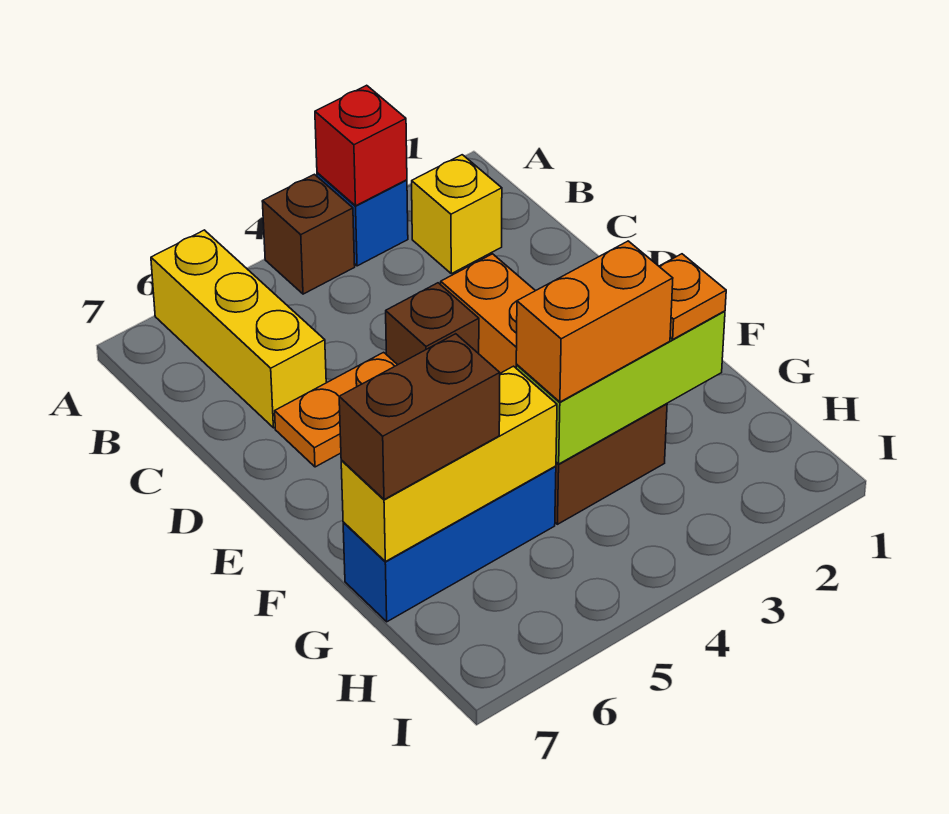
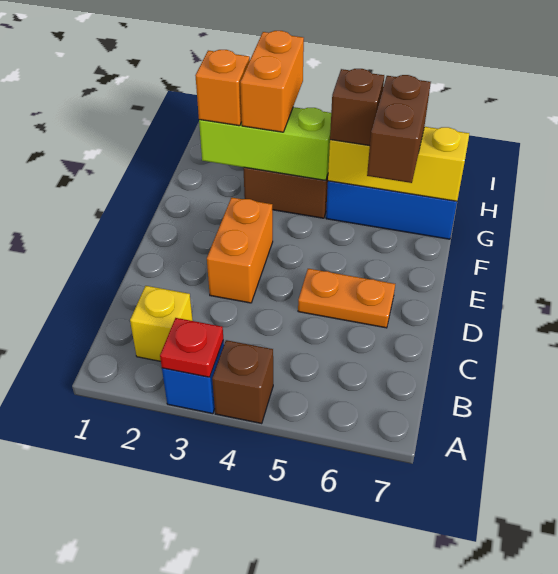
red brick A3 level 2 -> red plate A3 level 2
yellow brick A6:C6 level 1 -> none
brown brick D4 level 1 -> brown brick G5 level 3
orange plate G2 level 3 -> orange brick G2 level 3
orange brick G3:G4 level 3 -> orange brick G3:H3 level 3
brown brick G6:G7 level 3 -> brown brick F6:G6 level 3

